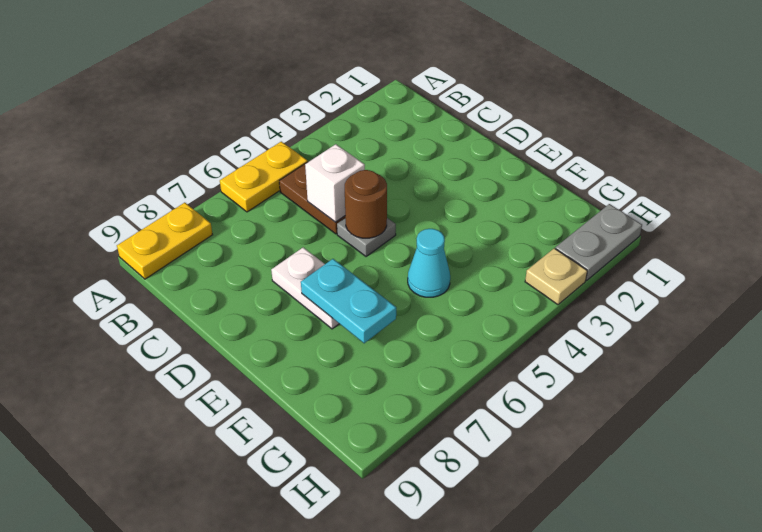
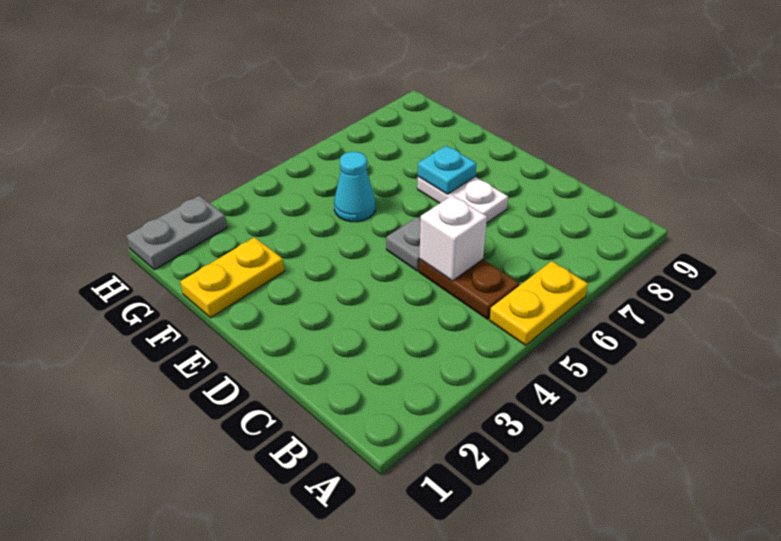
yellow plate A8:A9 level 1 -> yellow plate F1:F2 level 1
brown round brick D5 level 2 -> none
cyan plate E7:F7 level 2 -> cyan plate E7 level 2
tan plate H3 level 1 -> none

